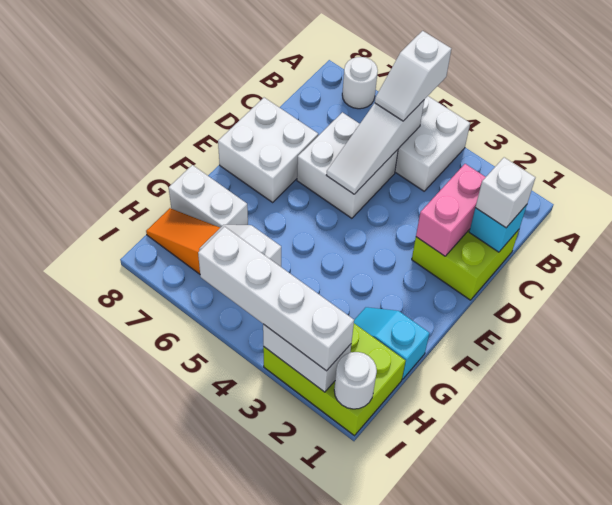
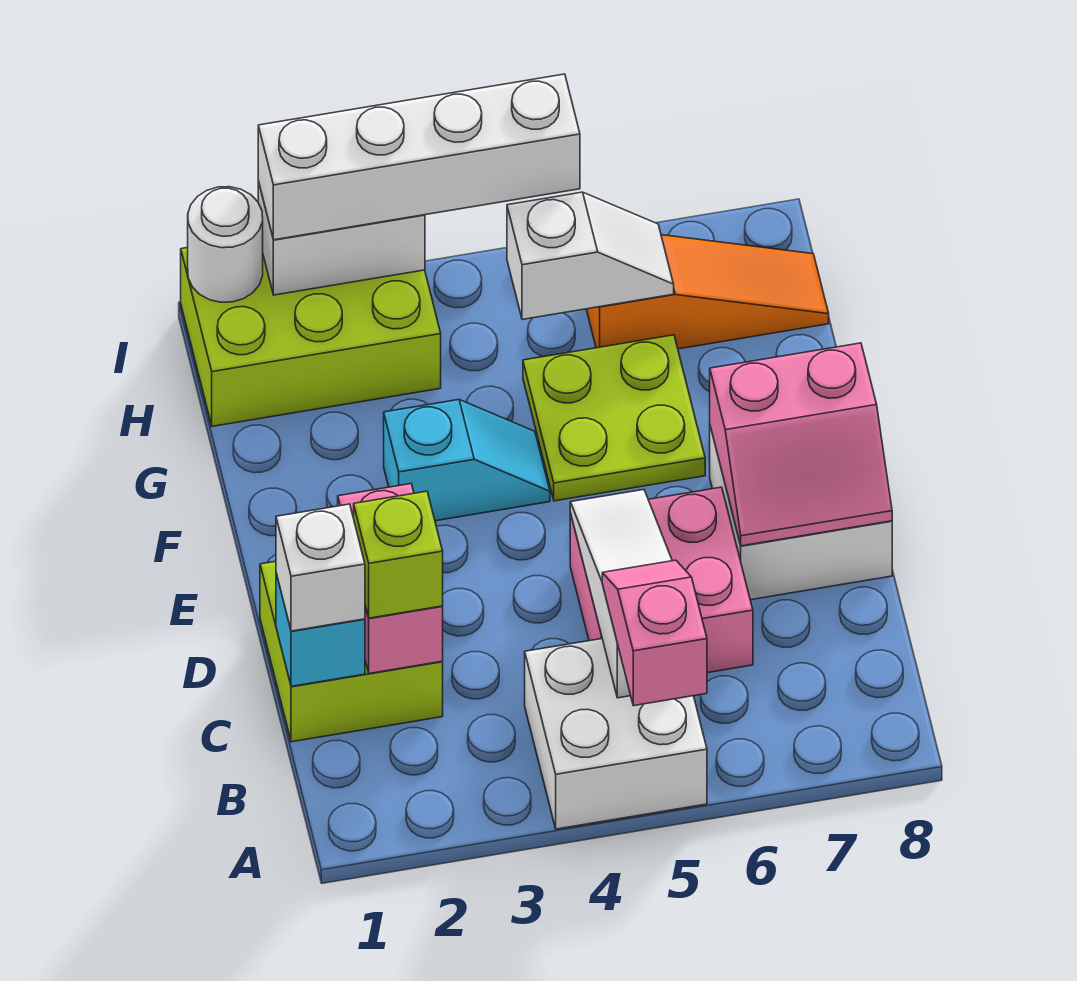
white slope A5:B5 level 3 top A -> pink slope A5:B5 level 3 top A
white round brick A7 level 1 -> none
none -> lime brick C2 level 3
white brick C5:D6 level 1 -> pink brick C5:D6 level 1
none -> pink slope D7:E8 level 2 top E
none -> lime plate F5:G6 level 1
cyan slope G1:G2 level 1 top 1 -> cyan slope F3:F4 level 1 top 3
white brick G7:G8 level 1 -> none

